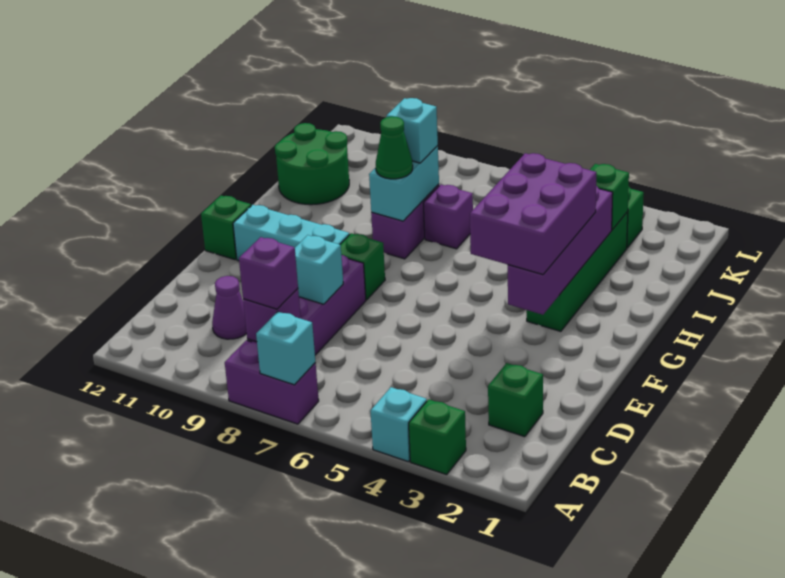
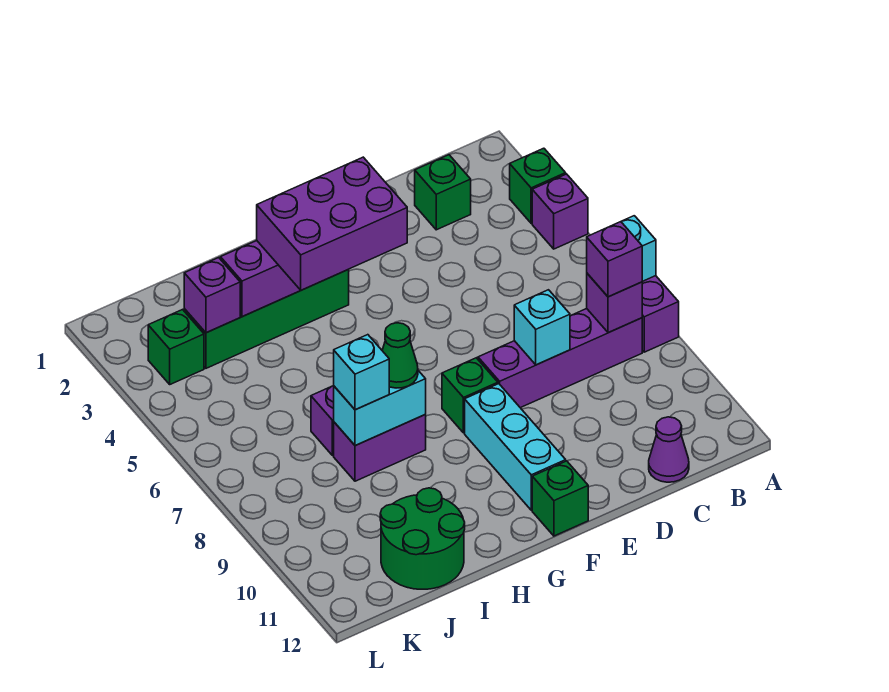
cyan brick A4 level 1 -> purple brick A4 level 1
purple cone C10 level 1 -> purple cone C12 level 1
green brick J3 level 2 -> purple brick J3 level 2

